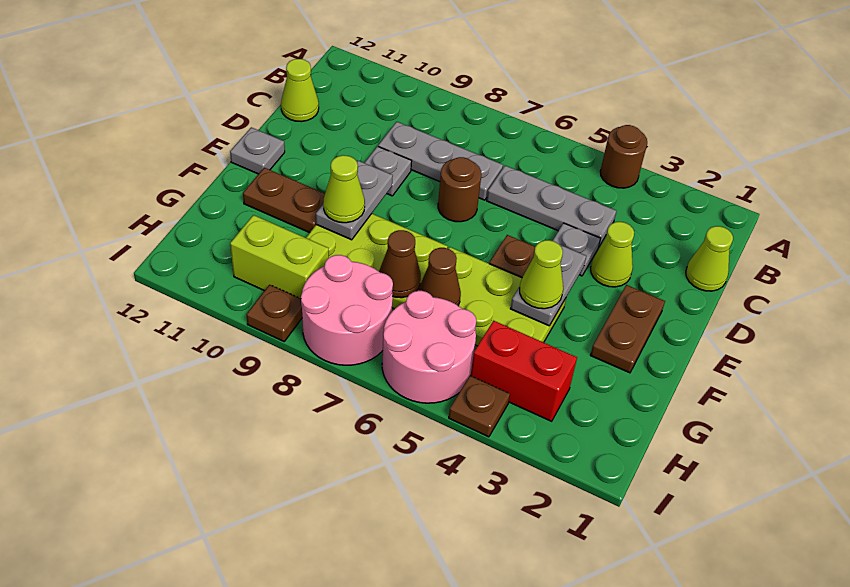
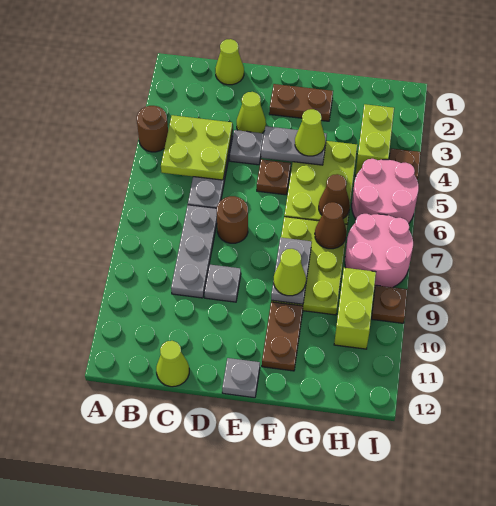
none -> lime plate B4:C5 level 2
grey plate E9:F9 level 2 -> grey plate F8:F9 level 2
red brick H3:H4 level 1 -> lime brick H3:H4 level 1

